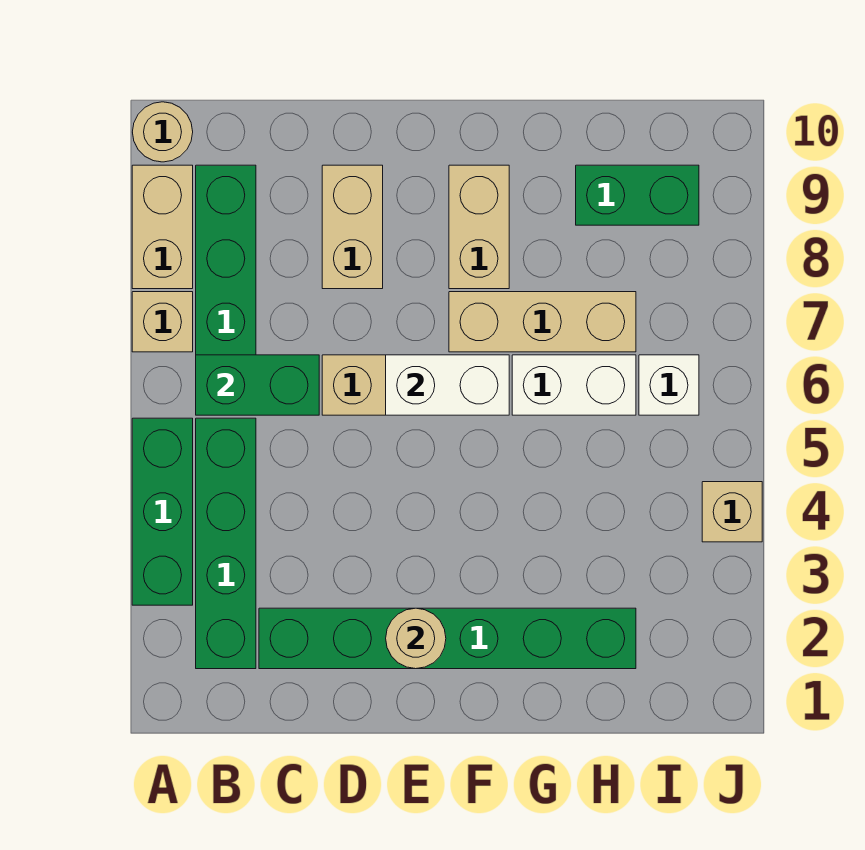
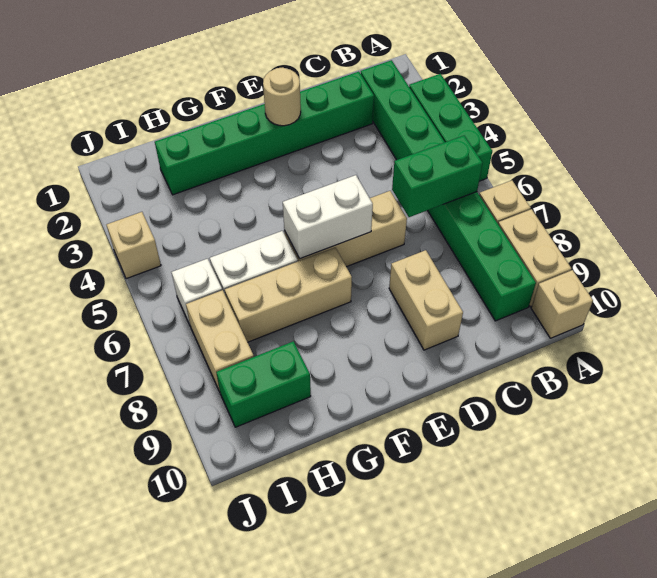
tan round brick A10 level 1 -> tan brick A10 level 1
tan brick F8:F9 level 1 -> tan brick I7:I8 level 1

